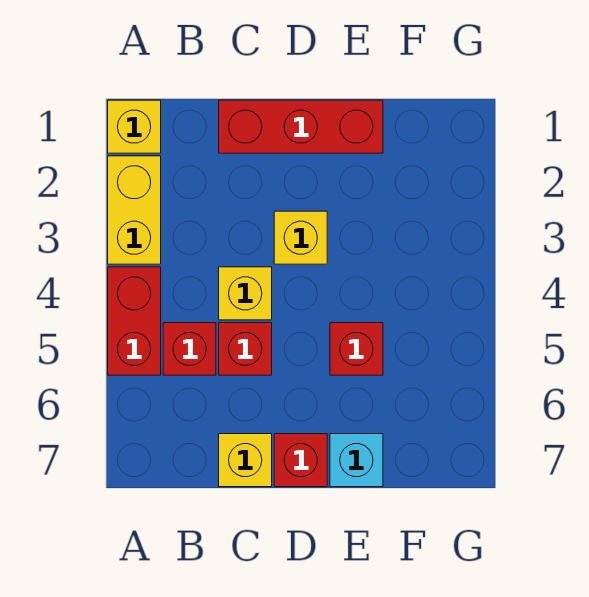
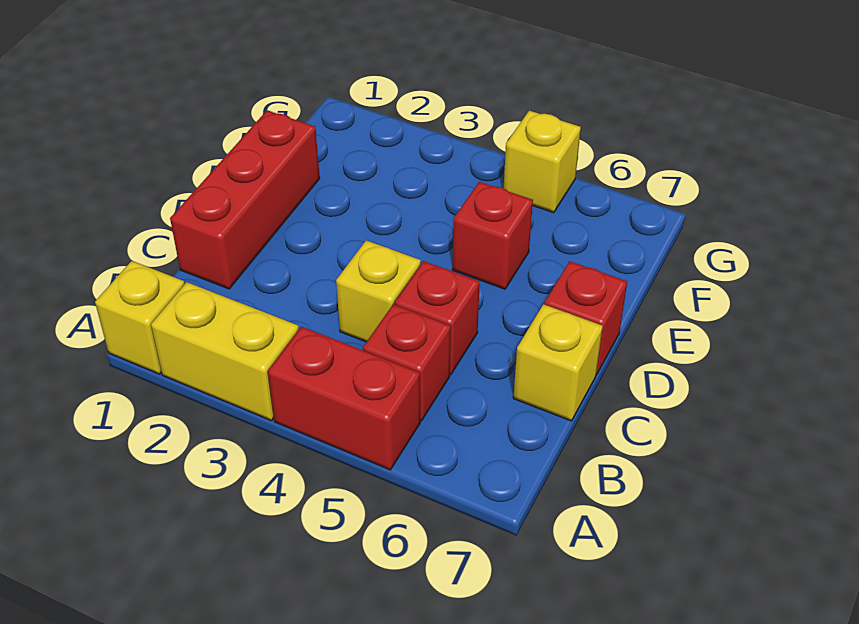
yellow brick D3 level 1 -> yellow brick G5 level 1
cyan brick E7 level 1 -> none

